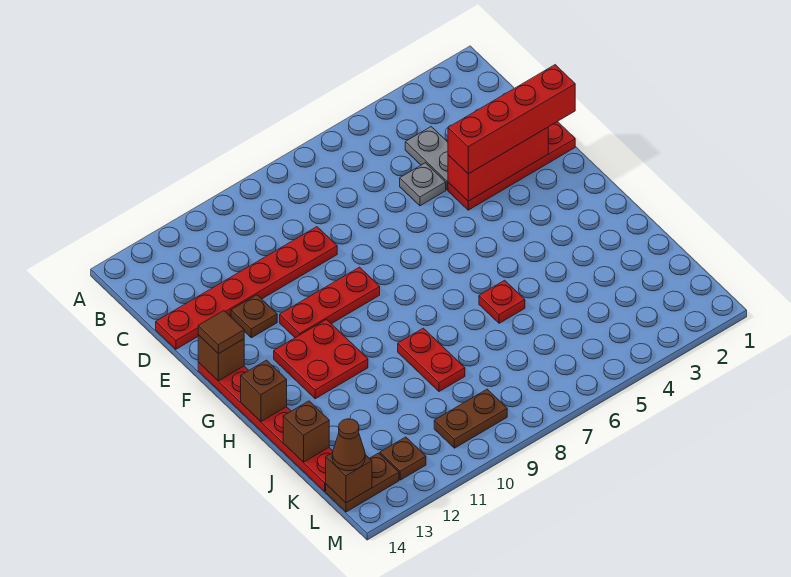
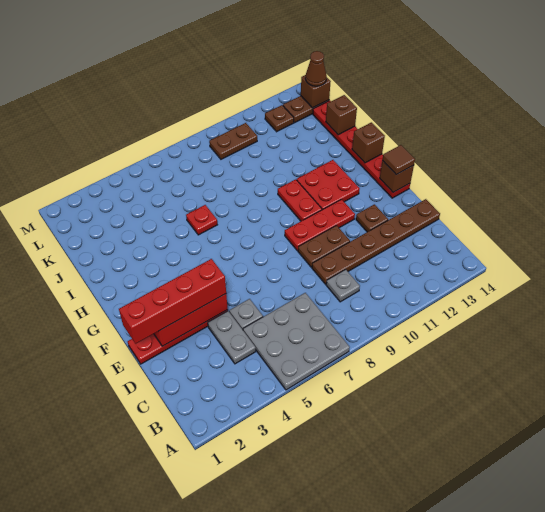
none -> grey plate A5:C7 level 1
none -> grey plate C9 level 1
red plate D9:D14 level 1 -> brown plate D9:D14 level 1
none -> brown plate E9:E10 level 1
red plate I9:J9 level 1 -> red plate G10:H10 level 1

